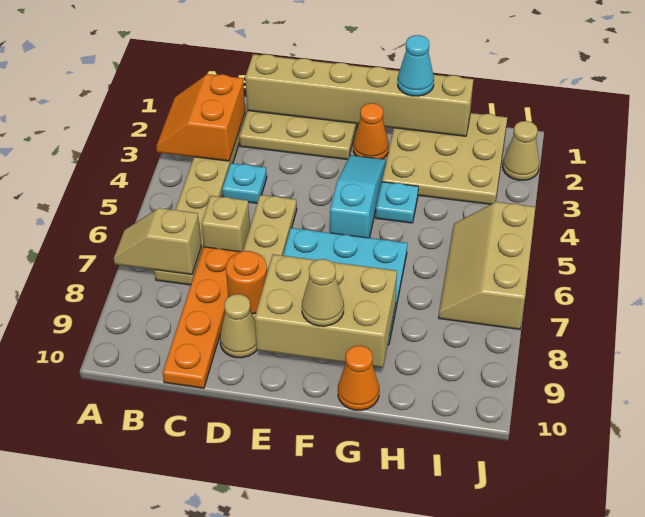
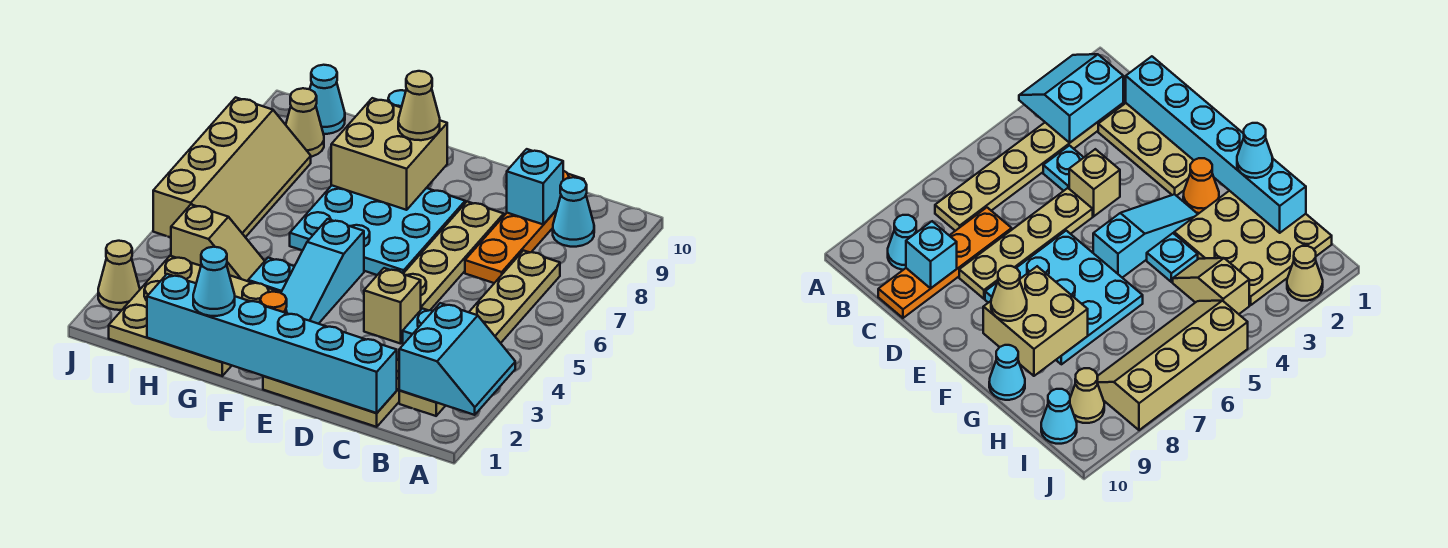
orange slope A2:B3 level 2 top B -> cyan slope A2:B3 level 2 top B
tan slope A7:B7 level 2 top B -> tan slope H4:I4 level 1 top I
none -> cyan cone B9 level 1
tan brick C1:H1 level 2 -> cyan brick C1:H1 level 2
tan brick C6 level 1 -> tan brick D4 level 1
none -> cyan brick C9 level 2
orange round brick D8 level 2 -> none
tan cone D9 level 1 -> tan cone I9 level 1
tan brick E8:G9 level 2 -> tan brick F8:G9 level 2
orange cone G10 level 1 -> cyan cone G10 level 1
tan slope I5:J7 level 1 top J -> tan slope I5:J8 level 1 top J
none -> cyan cone I10 level 1

